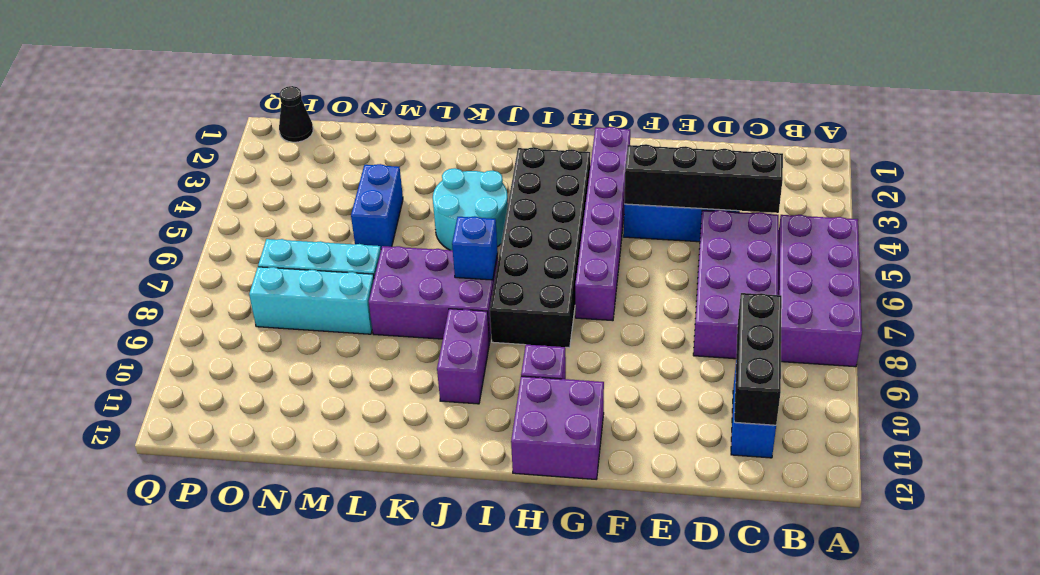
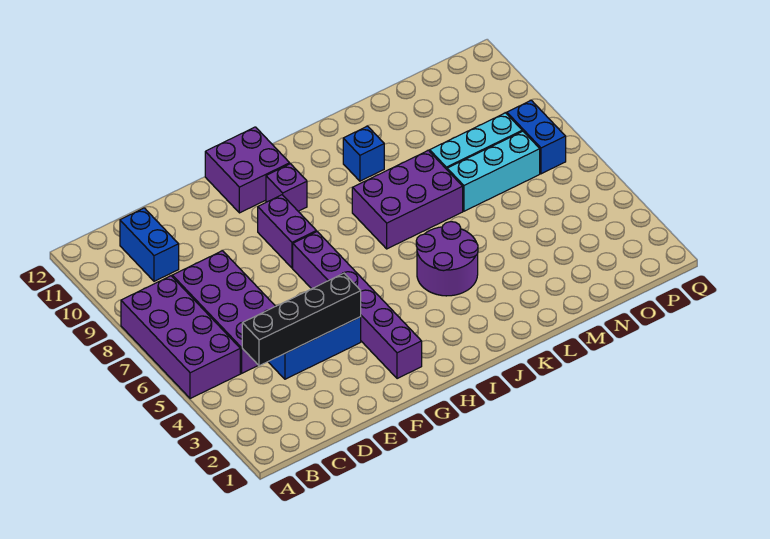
black brick C9:C11 level 2 -> none
black brick H3:I8 level 1 -> none
cyan round brick J4:K5 level 1 -> purple round brick J4:K5 level 1
blue brick J7 level 2 -> blue brick K10 level 1
purple brick J9:J10 level 1 -> purple brick G8:G9 level 1
blue brick M4:M5 level 1 -> blue brick P7:P8 level 1
black cone P1 level 1 -> none

